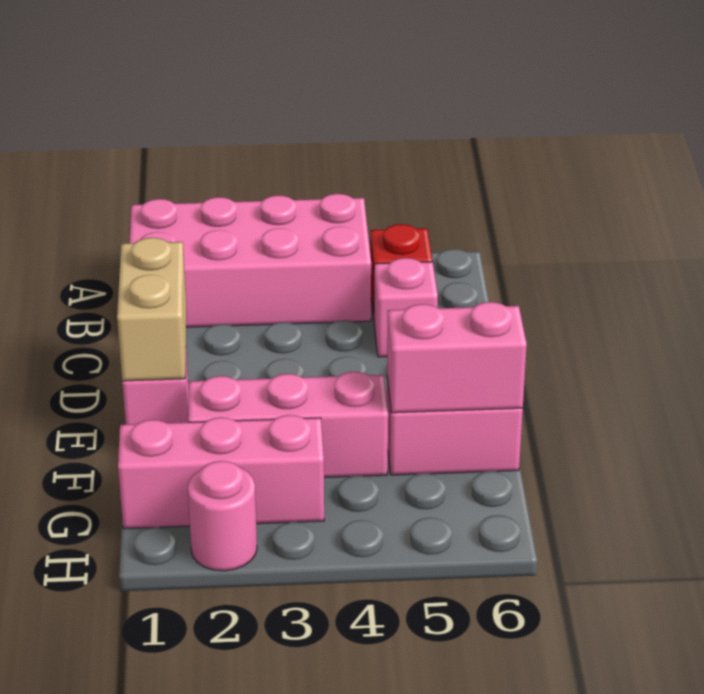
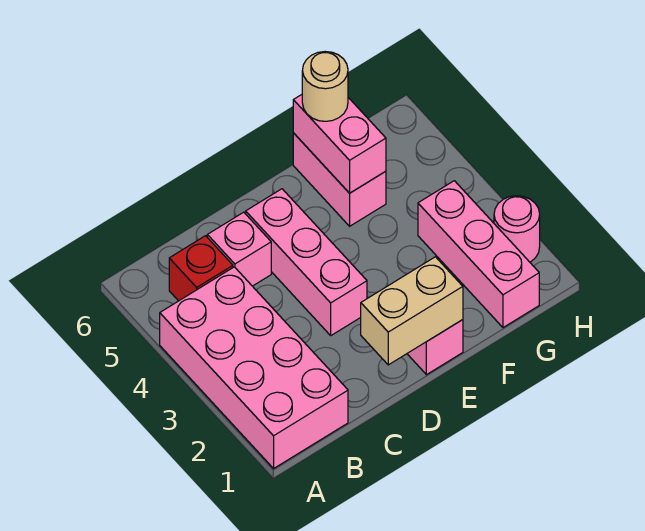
pink brick F2:F4 level 1 -> pink brick D3:D5 level 1
none -> tan round brick F6 level 3

